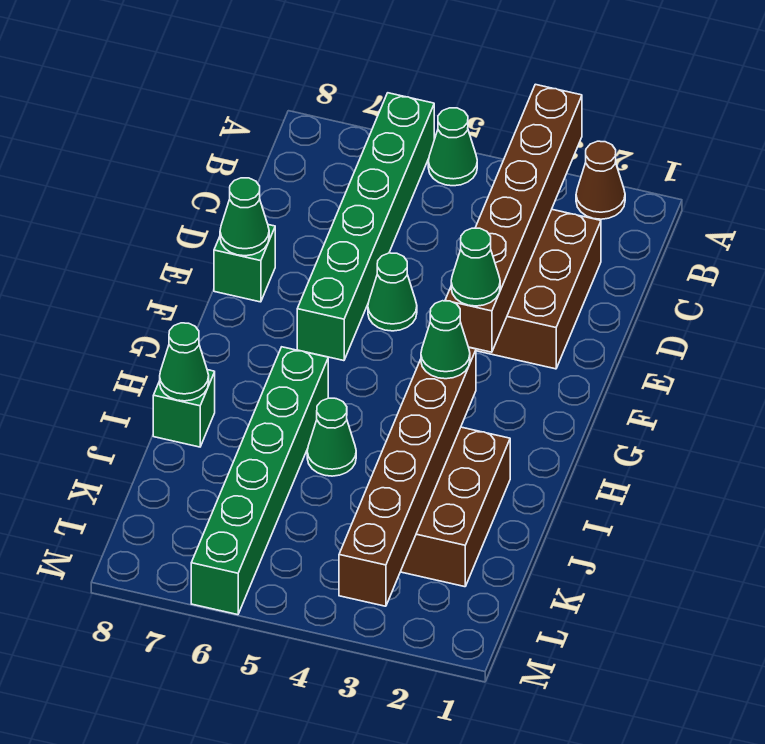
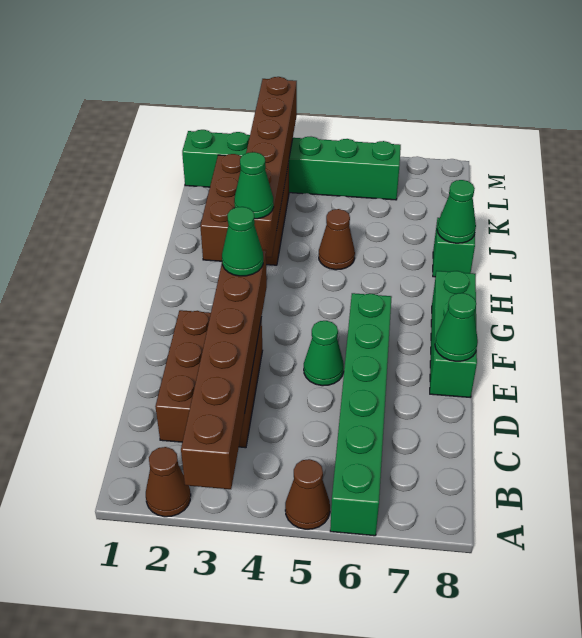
green cone A5 level 1 -> brown cone A5 level 1
green brick E8 level 1 -> green brick E8:G8 level 1
green brick H6:M6 level 1 -> green brick L1:L6 level 1
green cone I5 level 1 -> brown cone I5 level 1

